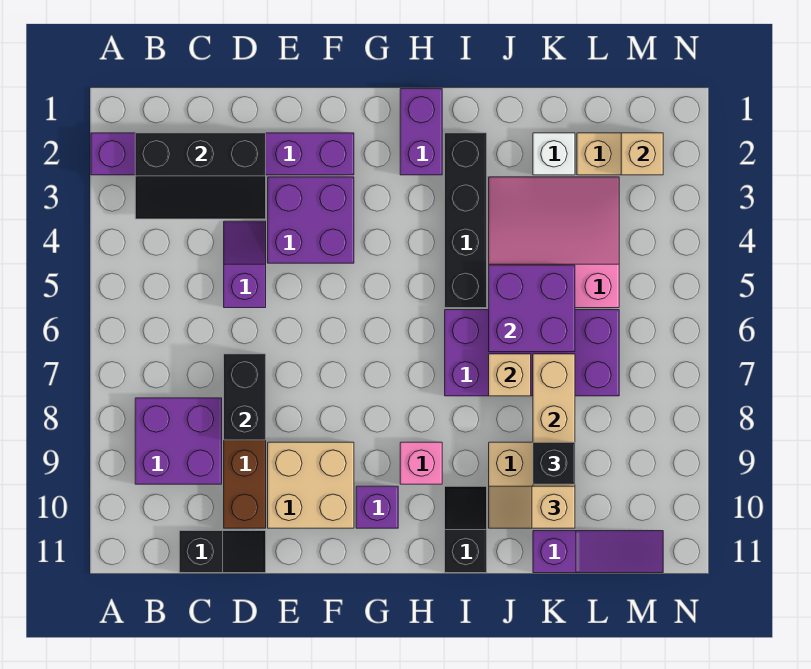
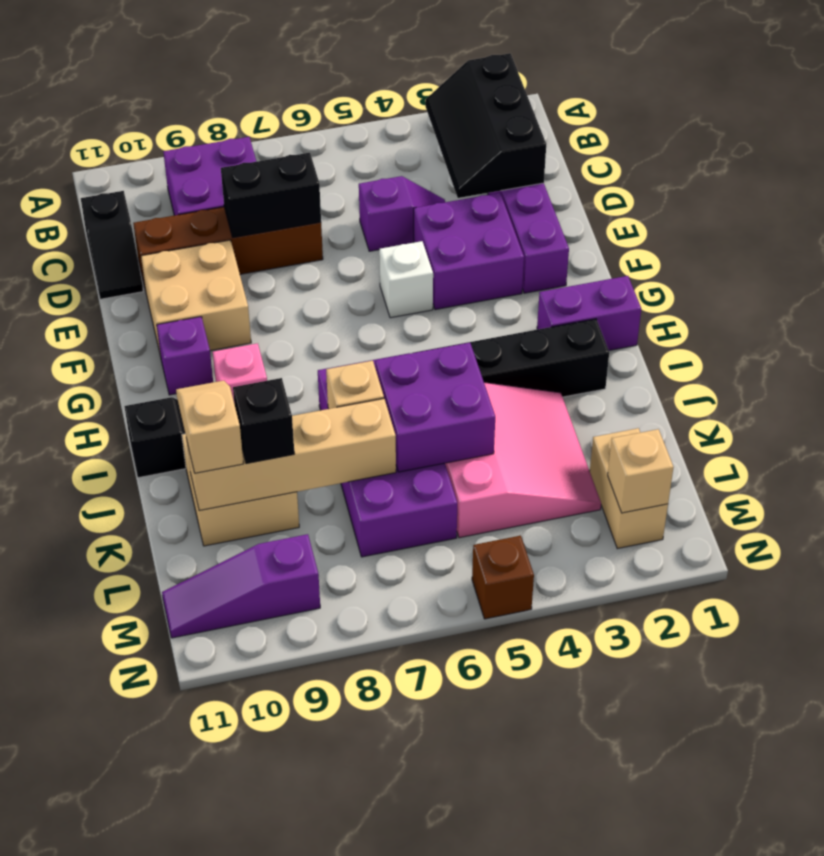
white brick K2 level 1 -> white brick F5 level 1
purple slope K11:M11 level 1 top K -> purple slope M9:M11 level 1 top 9
none -> brown brick N5 level 1

